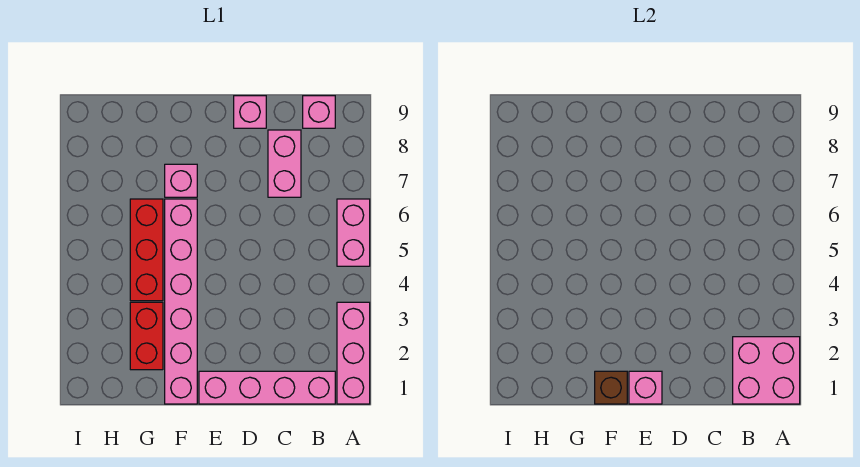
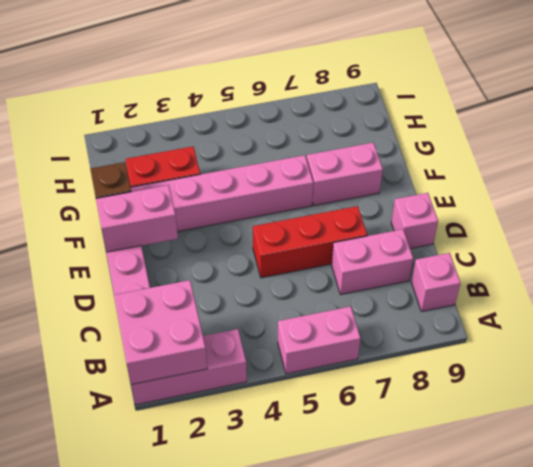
pink brick E1 level 2 -> pink brick E1:E2 level 2
pink brick F7 level 1 -> pink brick F7:F8 level 1
red brick G4:G6 level 1 -> red brick D5:D7 level 1

